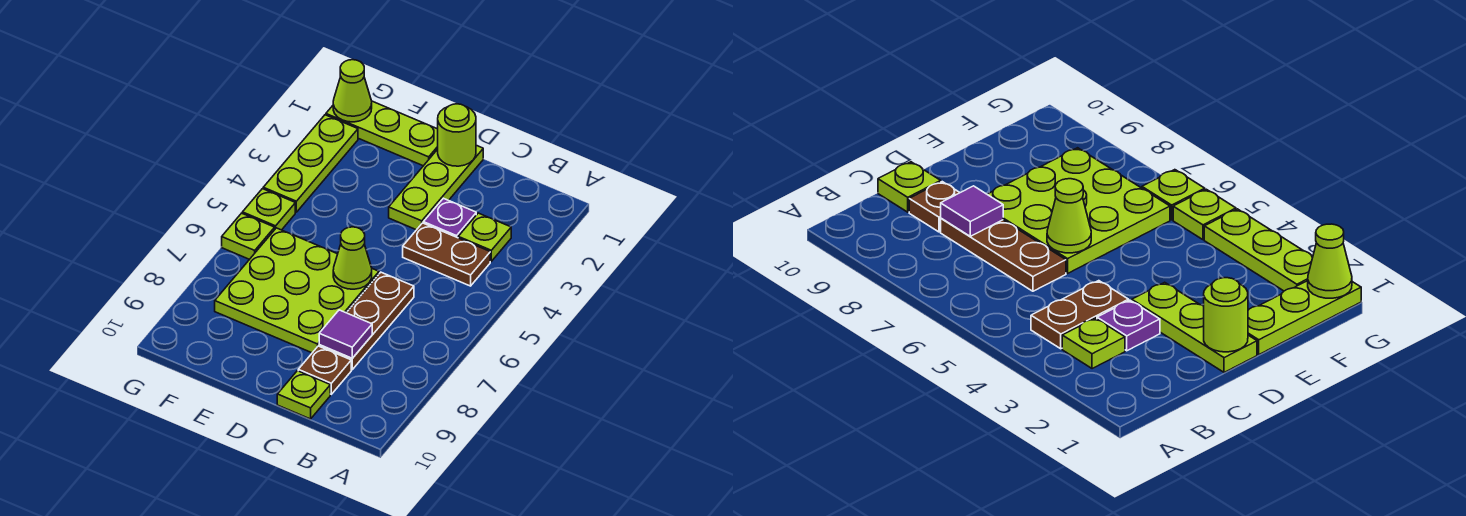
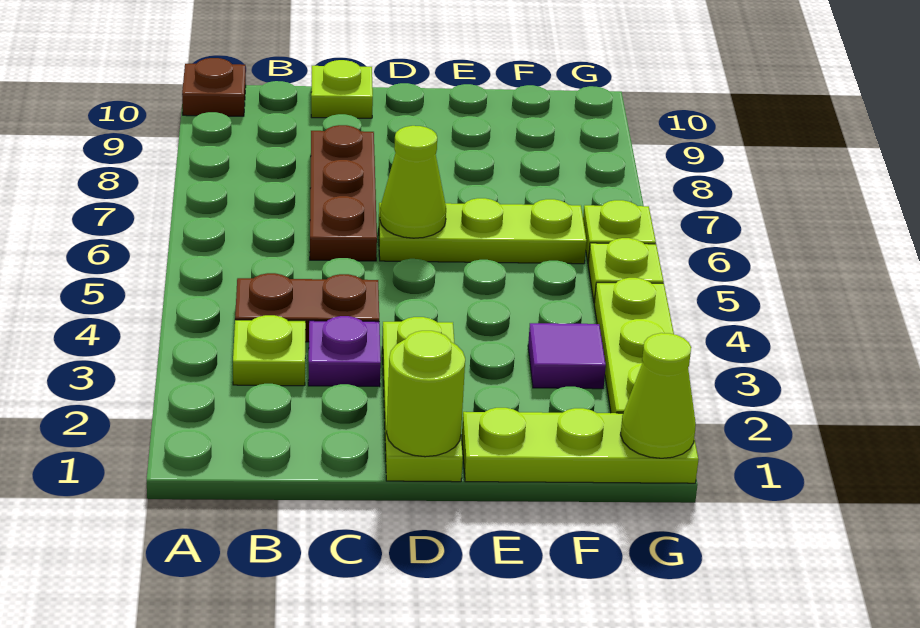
purple tile C8 level 2 -> purple tile F3 level 1
brown plate C9 level 1 -> brown plate A10 level 1
lime plate D6:F8 level 1 -> lime plate D6:F6 level 1

